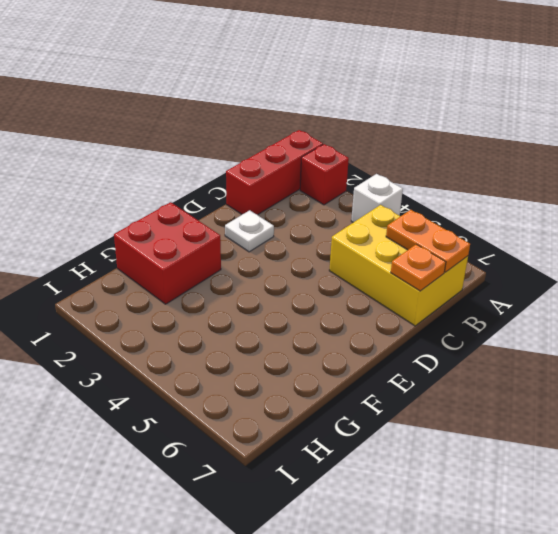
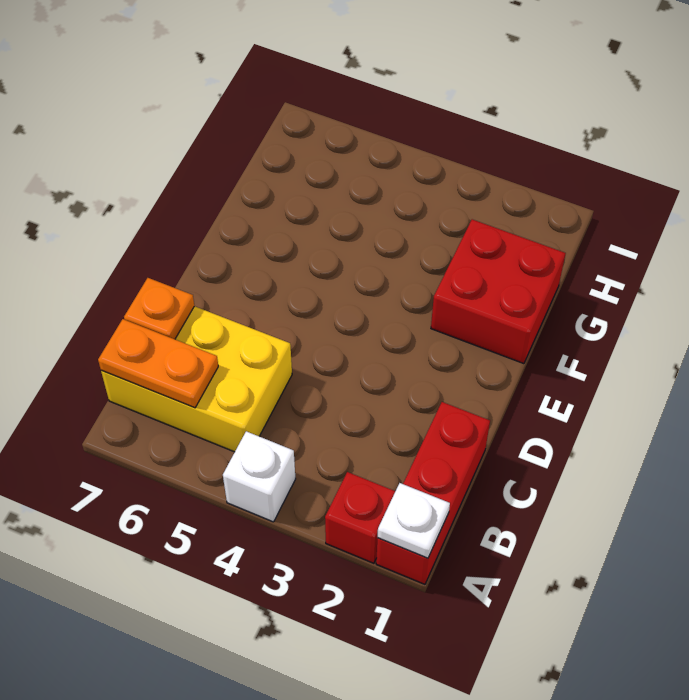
white plate D2 level 1 -> white plate A1 level 2

